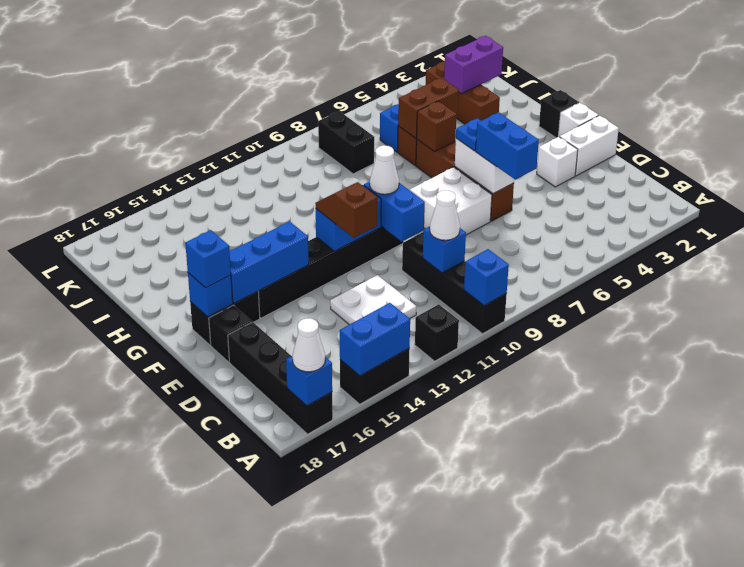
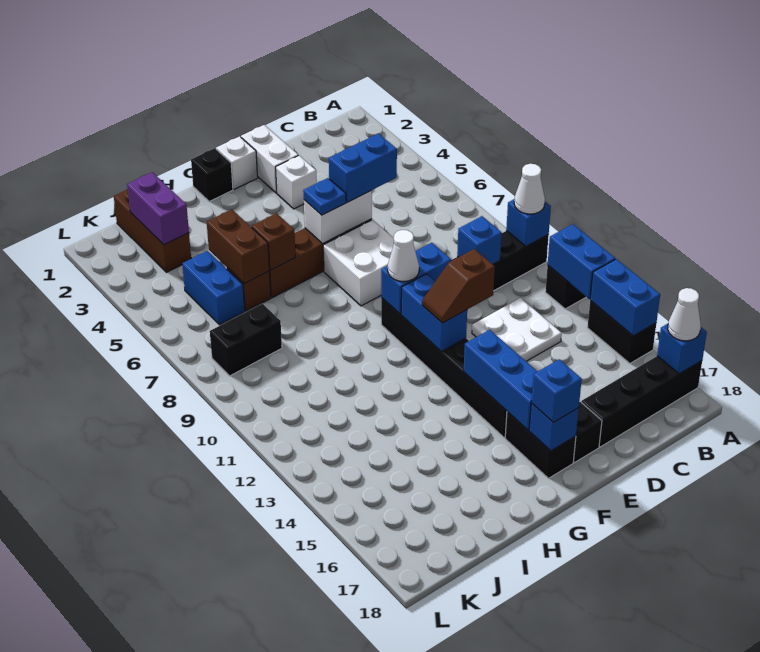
none -> blue brick A12:A13 level 2
white cone C10 level 3 -> white cone A10 level 3
brown brick I3:K3 level 1 -> brown brick J1:J3 level 1

